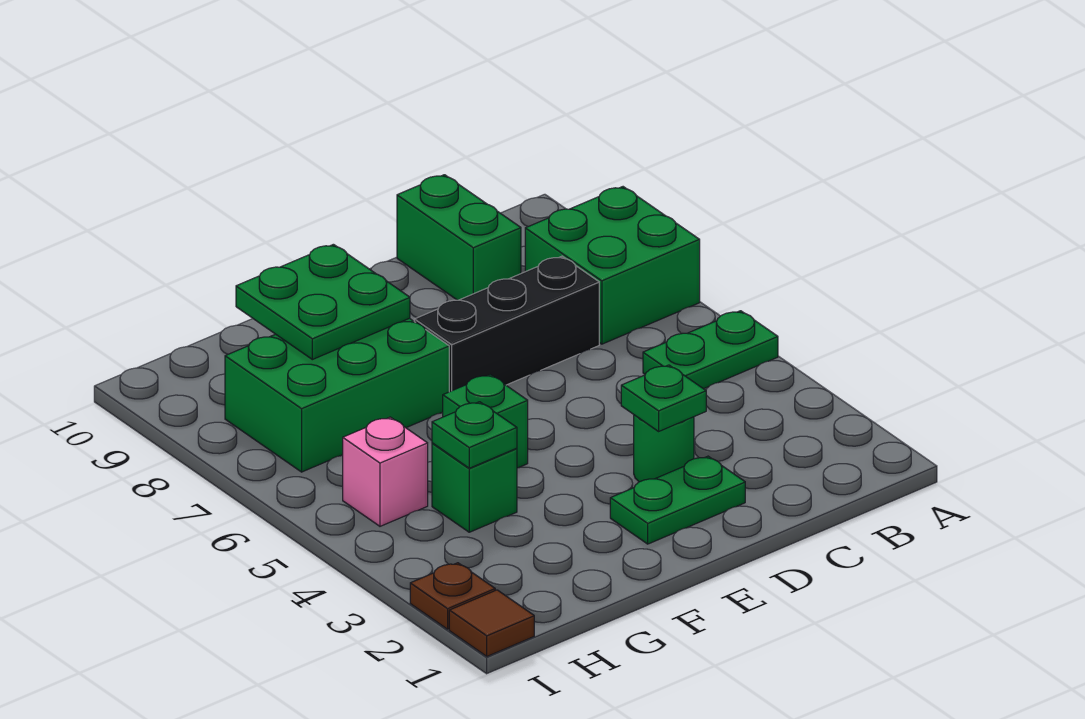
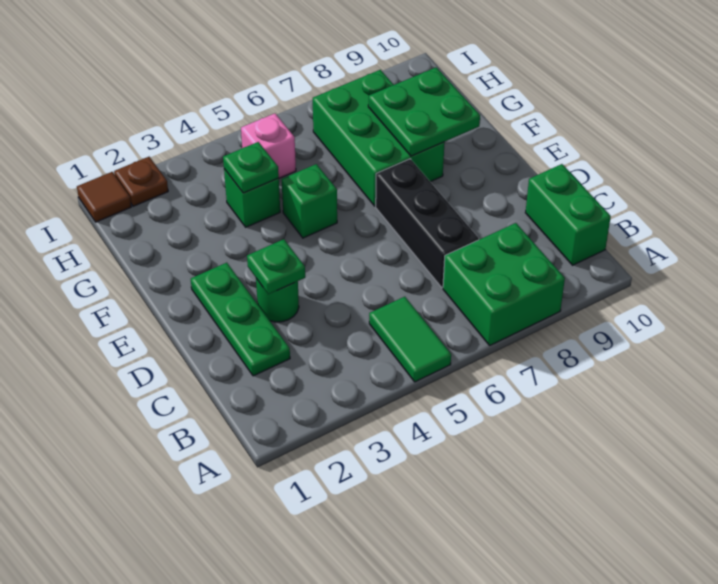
green plate A5:B5 level 1 -> green tile A5:B5 level 1
green brick C9:C10 level 1 -> green brick B10:C10 level 1
green plate D2:E2 level 1 -> green plate C2:E2 level 1

